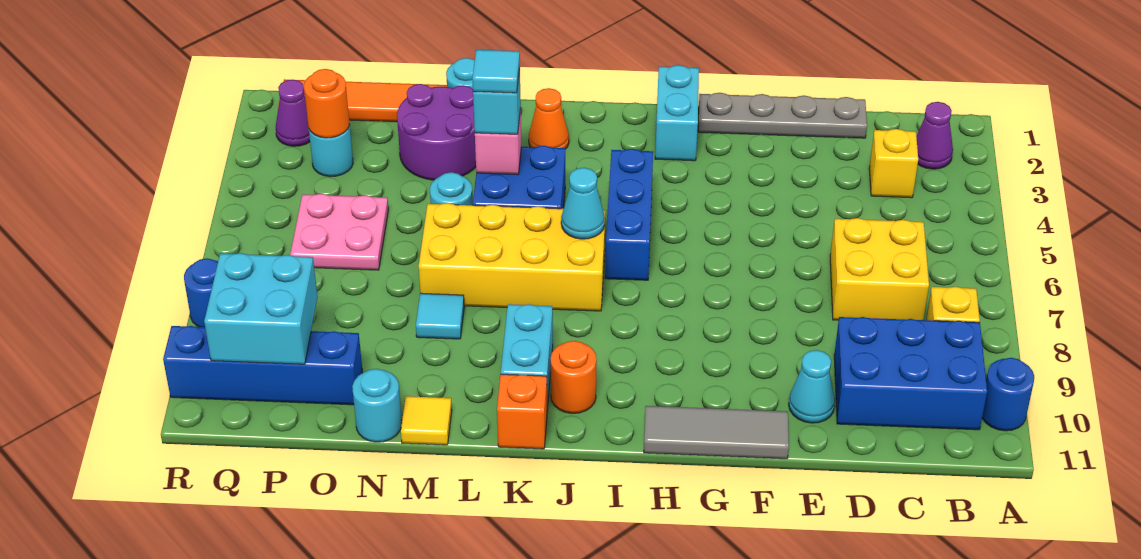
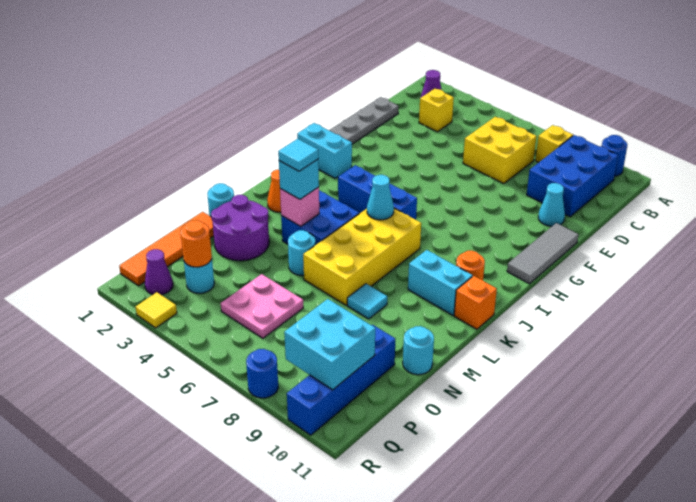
yellow tile M11 level 1 -> yellow tile R3 level 1

